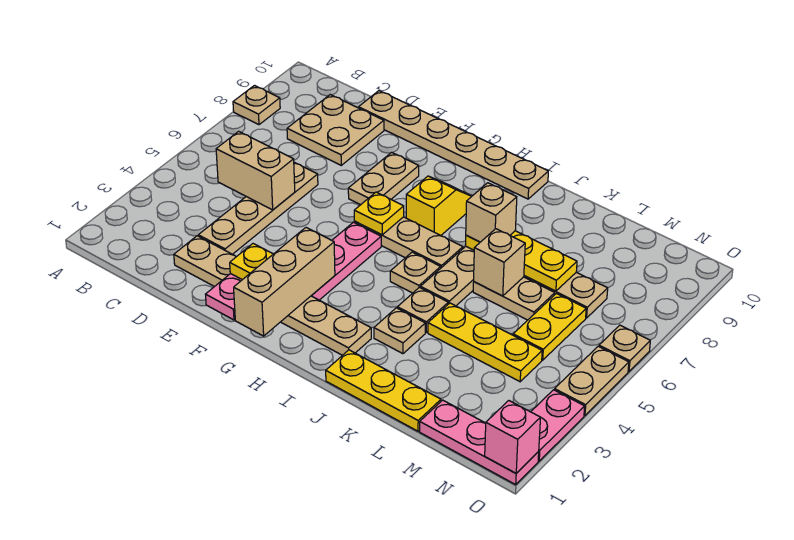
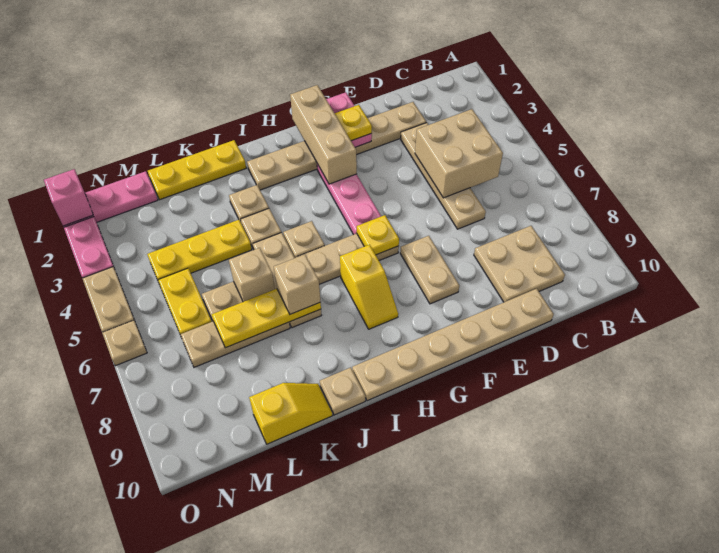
tan plate A8 level 1 -> tan plate J10 level 1
tan brick C5:D5 level 2 -> tan brick C4:D5 level 2
none -> yellow slope K10:L10 level 1 top L

